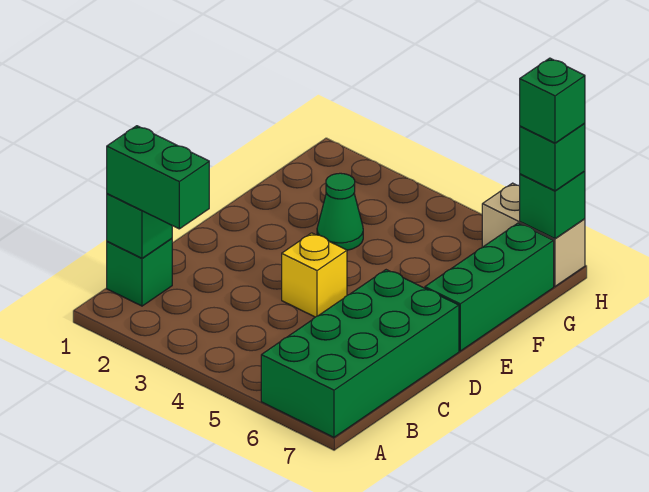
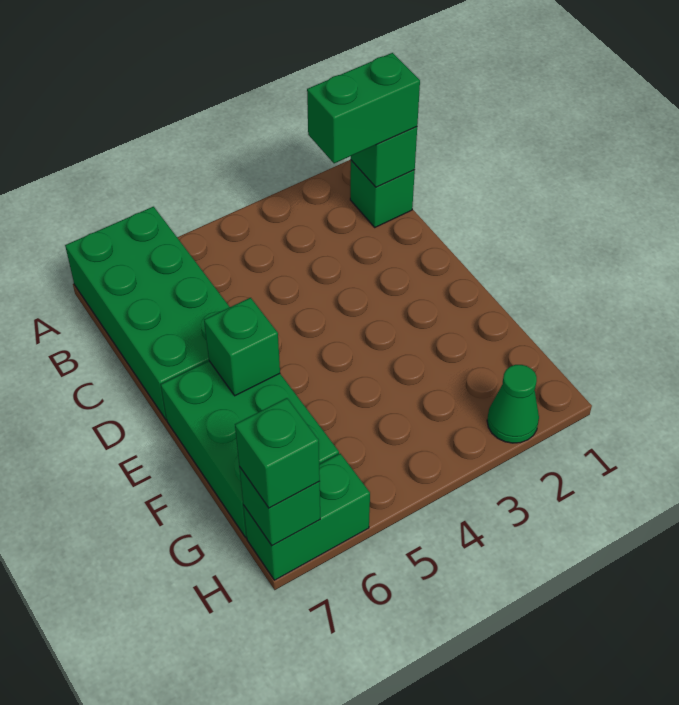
yellow brick D4 level 1 -> none
green brick E7:G7 level 1 -> green brick E6:G7 level 1
green cone F3 level 1 -> green cone H2 level 1
tan brick H6:H7 level 1 -> green brick H6:H7 level 1
green brick H7 level 4 -> green brick E6 level 2

